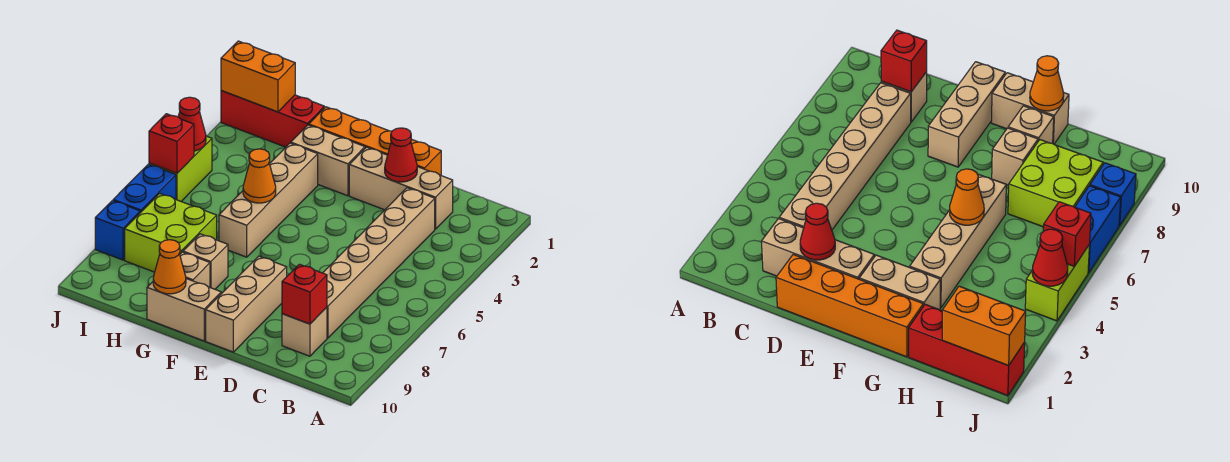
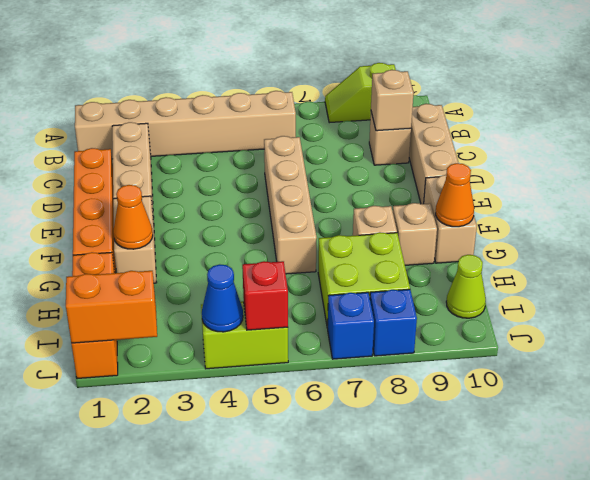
none -> lime slope A8:A9 level 1 top 9
tan brick C3:C8 level 1 -> tan brick B1:B6 level 1
red brick C9 level 2 -> tan brick C9 level 2
red cone D2 level 2 -> none
tan brick E8:E10 level 1 -> tan brick C10:E10 level 1
tan brick G3:G6 level 1 -> tan brick D6:G6 level 1
orange cone G5 level 2 -> orange cone G2 level 2
red brick H1:J1 level 1 -> orange brick H1:J1 level 1
orange brick I1:J1 level 2 -> orange brick J1:J2 level 2
none -> lime cone I10 level 1
red cone J4 level 2 -> blue cone J4 level 2
blue brick J6:J7 level 1 -> blue brick J7 level 1

